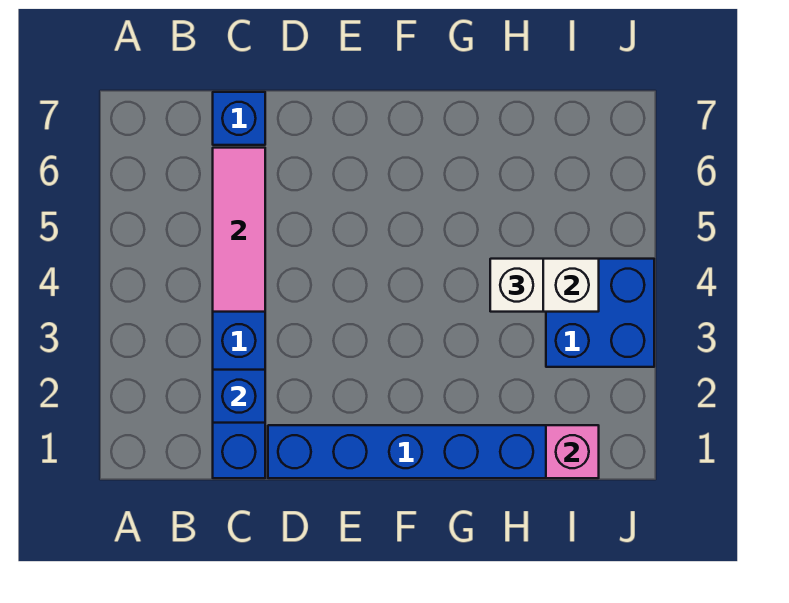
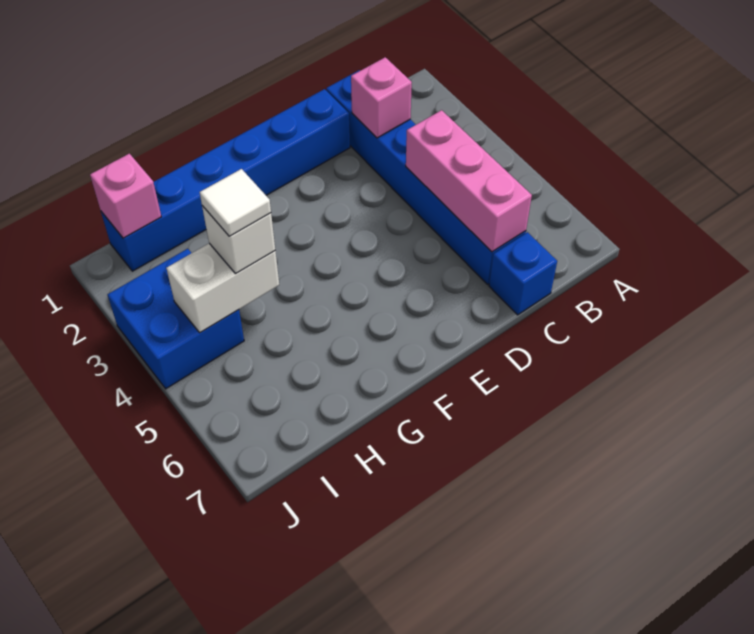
blue brick C2 level 2 -> pink brick C2 level 2
pink tile C4:C6 level 2 -> pink brick C4:C6 level 2
none -> white tile H4 level 4

